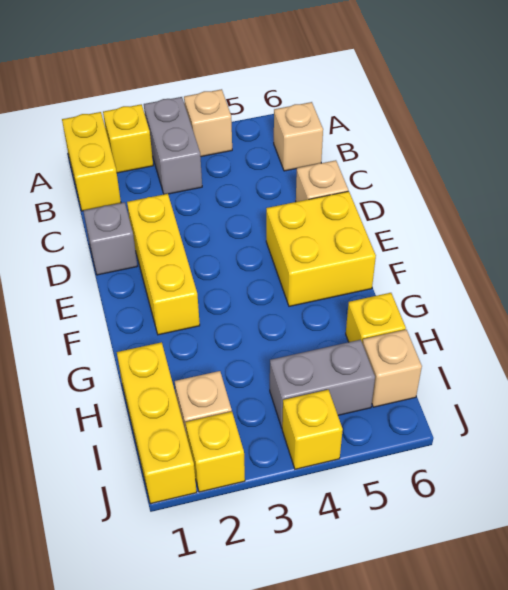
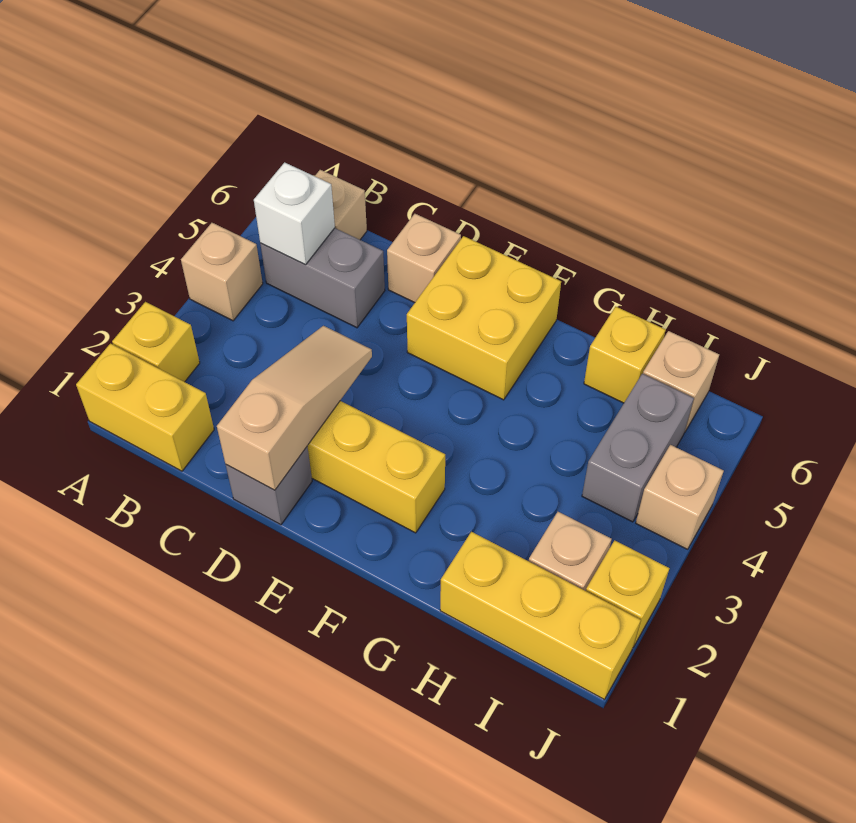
grey brick A3:B3 level 1 -> grey brick B5:C5 level 1
none -> white brick B5 level 2
none -> tan slope D1:D3 level 2 top 1
yellow brick J4 level 1 -> tan brick J4 level 1

